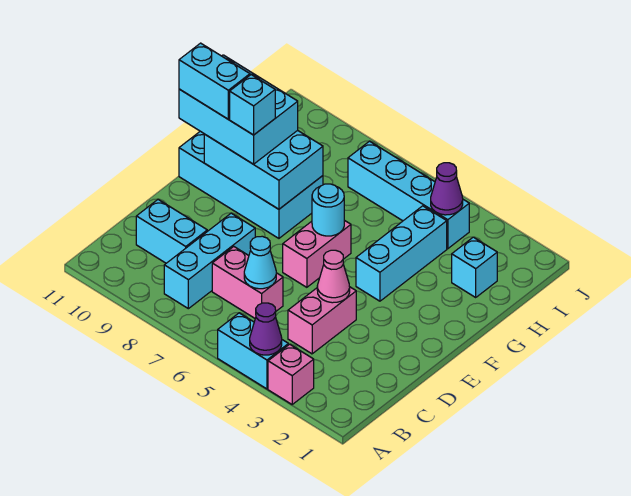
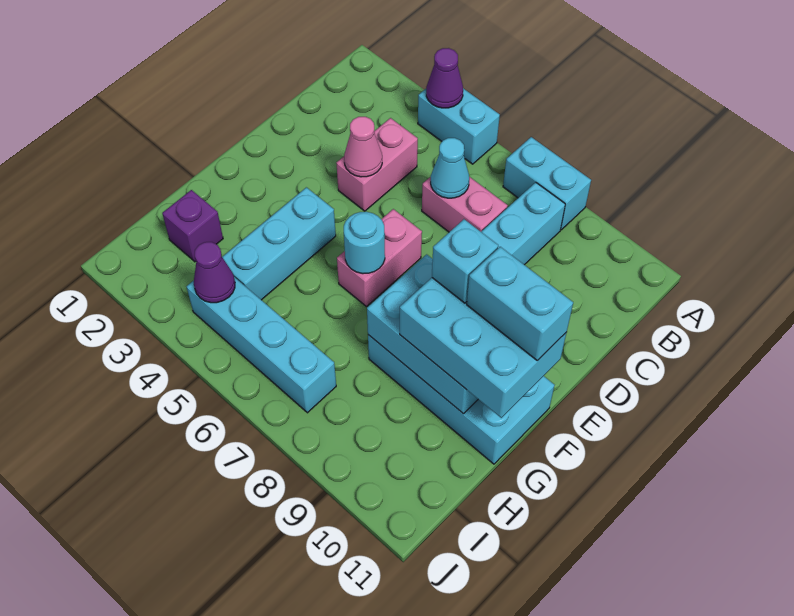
pink brick A3 level 1 -> none
cyan brick C9:C10 level 1 -> cyan brick A7:A8 level 1
cyan brick H2 level 1 -> purple brick H2 level 1

